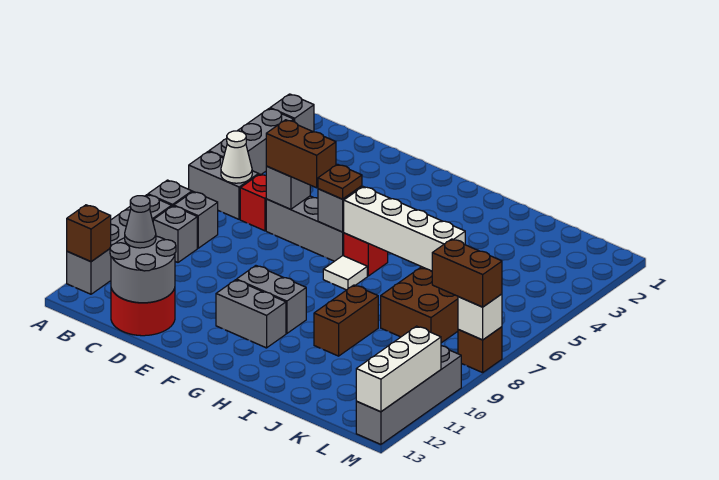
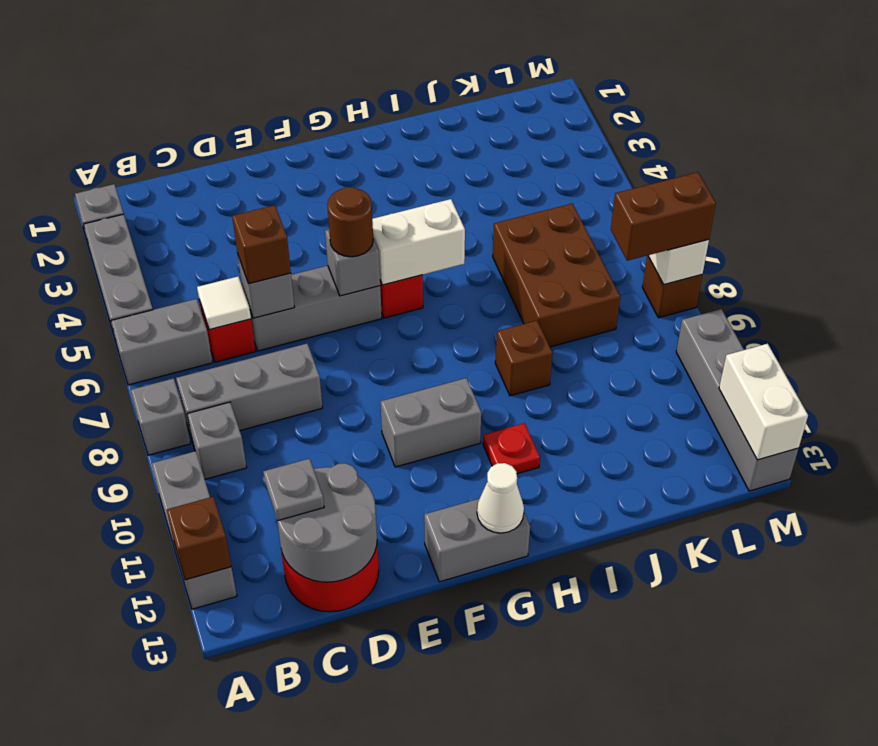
grey brick A9:A12 level 1 -> grey brick A10:A12 level 1
white cone B6 level 2 -> white cone G13 level 2
grey brick B8 level 1 -> grey brick B8:D8 level 1
grey cone C12 level 3 -> grey plate C12 level 3
brown brick D6:E6 level 3 -> brown brick D6 level 3
brown plate F6 level 3 -> brown round brick F6 level 3
grey brick F11:G11 level 1 -> grey brick F13:G13 level 1
white brick G6:J6 level 2 -> white brick G6:H6 level 2
white tile G7 level 1 -> white tile C6 level 2
none -> red plate H11 level 1
brown brick I9:I10 level 1 -> brown brick I9 level 1
white brick M11:M13 level 2 -> white brick M12:M13 level 2

